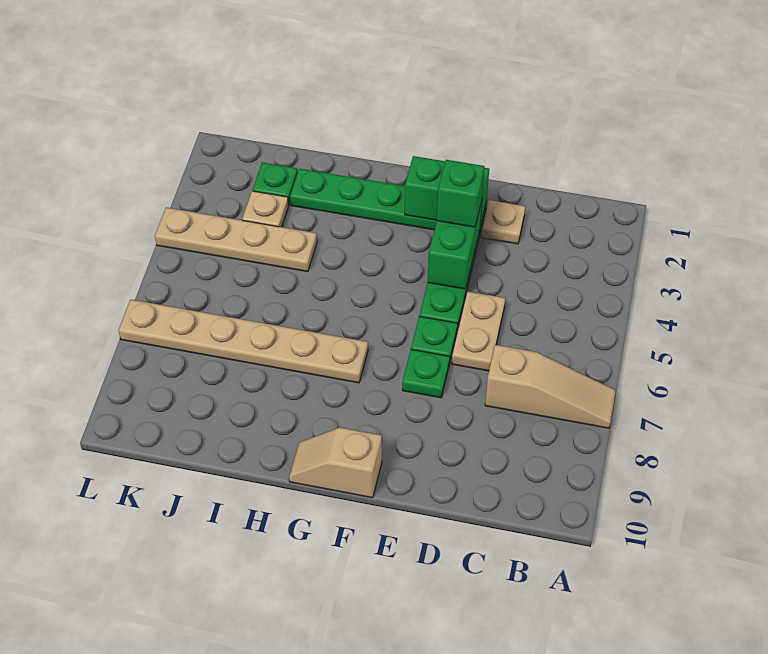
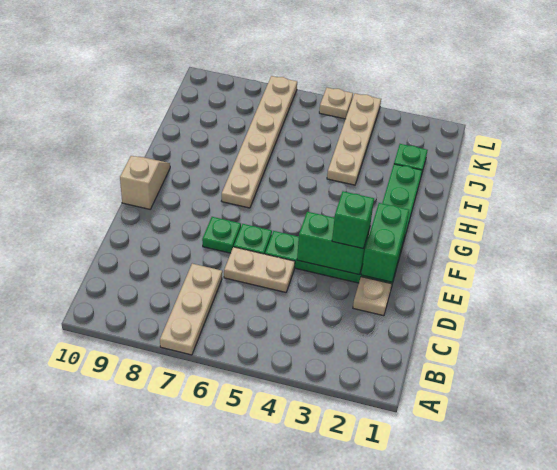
tan slope A7:C7 level 1 top C -> tan plate A7:C7 level 1
tan plate J3 level 1 -> tan plate L5 level 1

